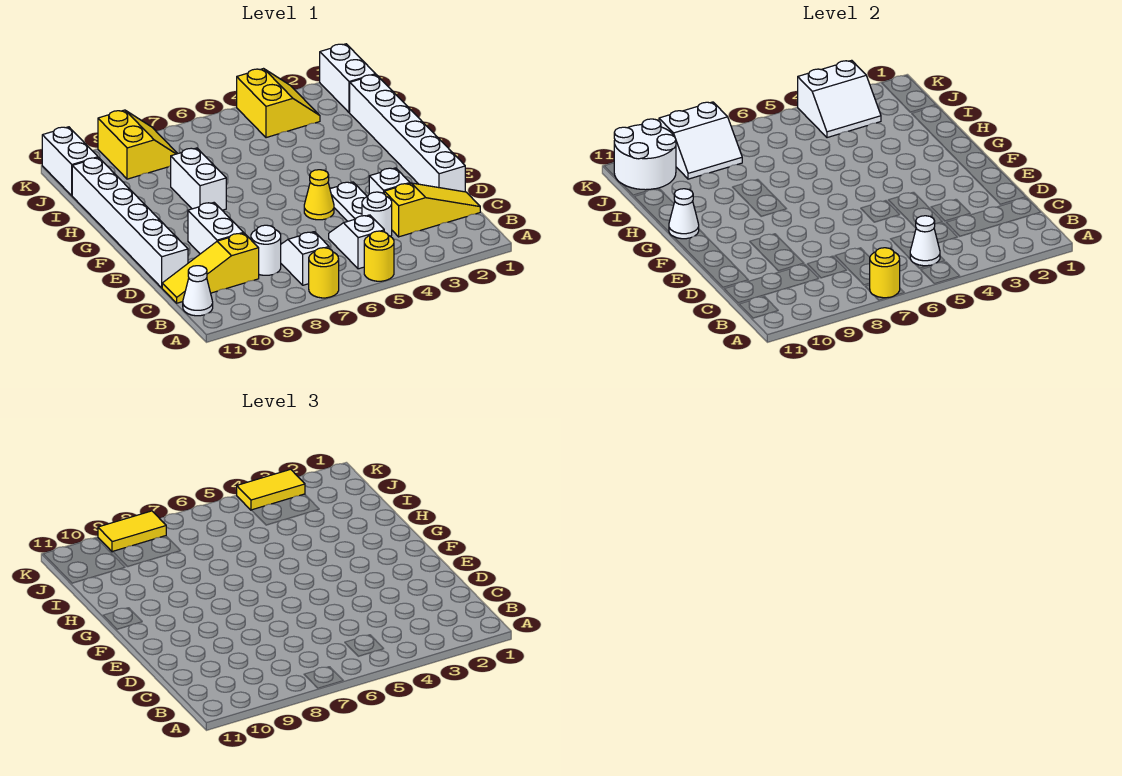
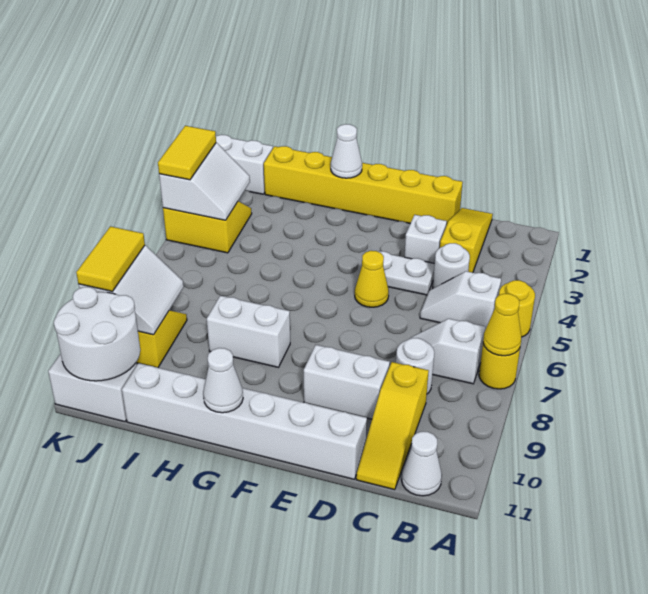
yellow round brick A7 level 2 -> yellow cone A7 level 2
white cone B5 level 2 -> white cone G1 level 2
white brick D1:I1 level 1 -> yellow brick D1:I1 level 1

